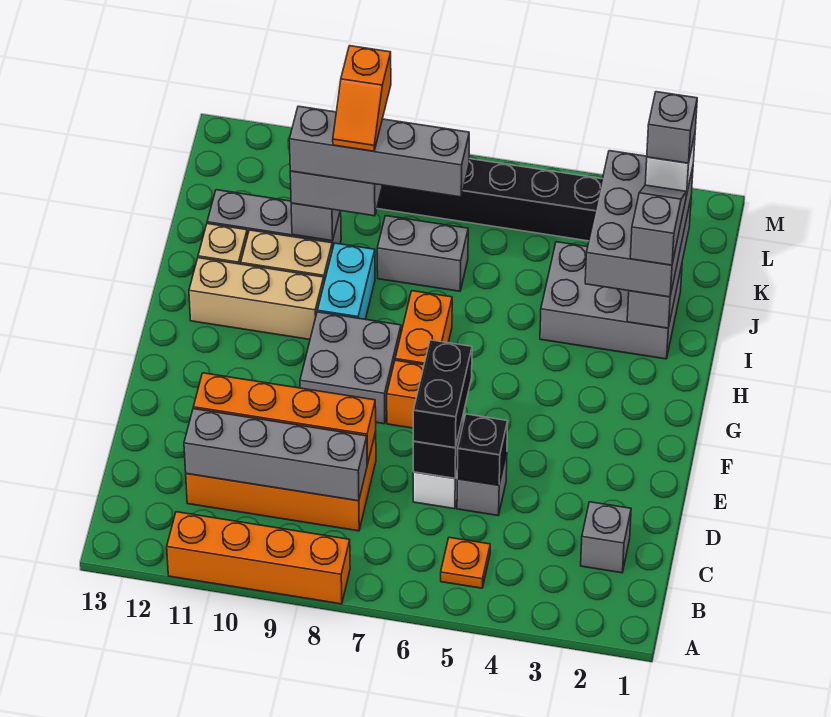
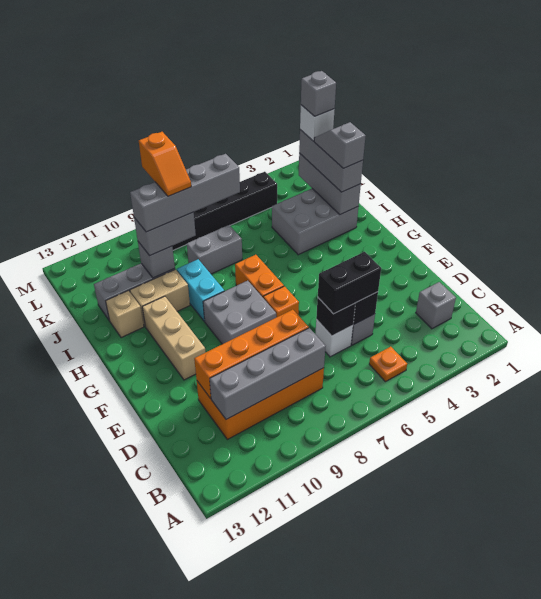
orange brick A8:A11 level 1 -> none
black brick D6:E6 level 3 -> black brick D5:D6 level 3
tan brick H10:H12 level 1 -> tan brick F11:H11 level 1
grey brick I2:K3 level 3 -> grey brick I2:K2 level 3

